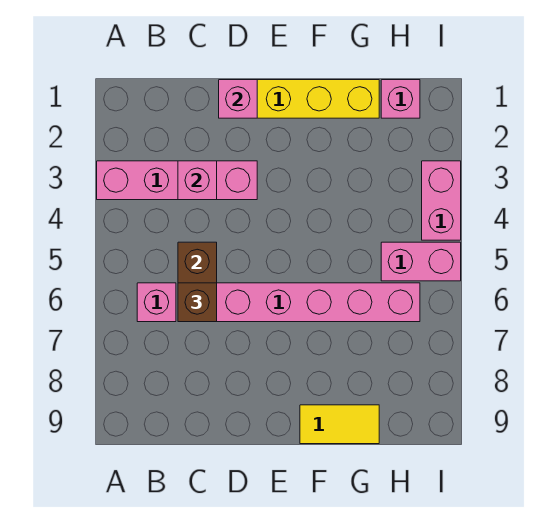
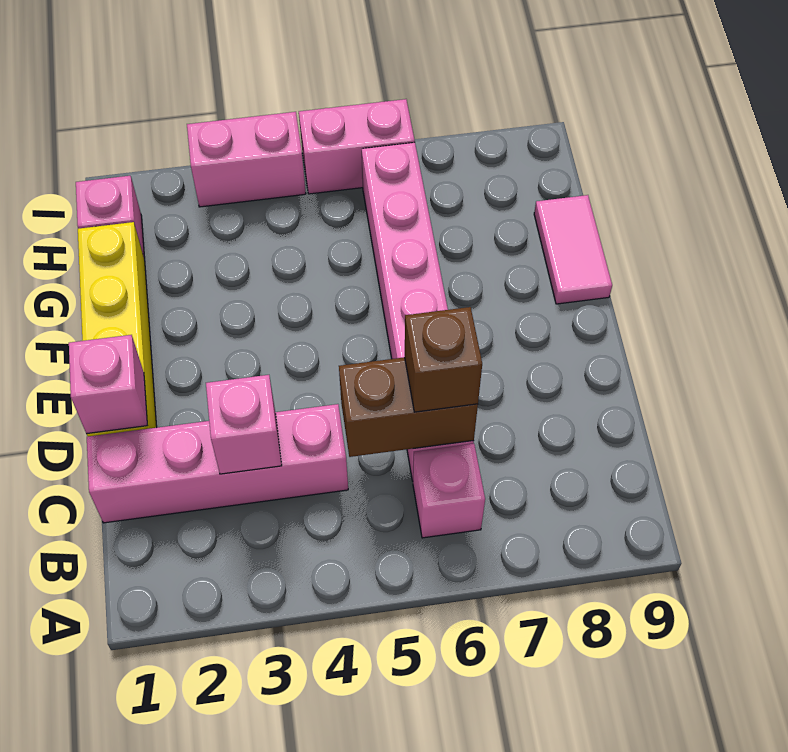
pink brick A3:D3 level 1 -> pink brick C1:C4 level 1
yellow tile F9:G9 level 1 -> pink tile F9:G9 level 1
pink brick H5:I5 level 1 -> pink brick I5:I6 level 1

